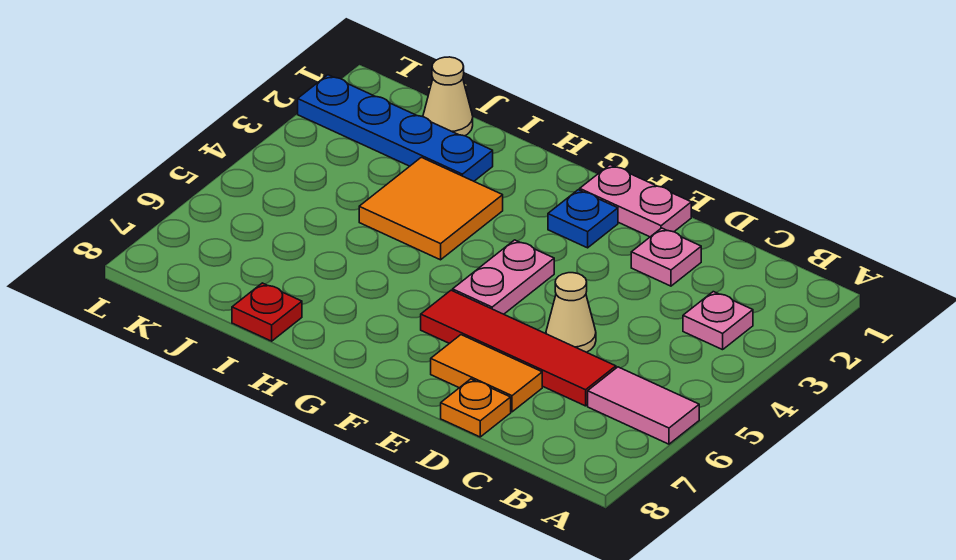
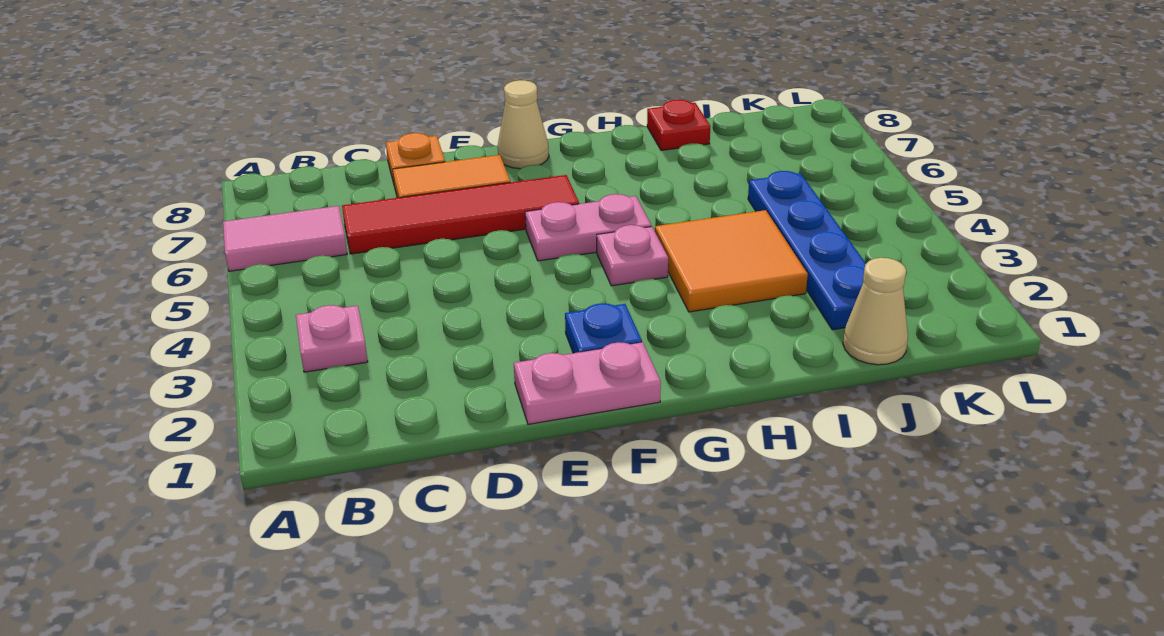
pink plate D2 level 1 -> pink plate G4 level 1
tan cone D5 level 1 -> tan cone F8 level 1
pink plate F4:F5 level 1 -> pink plate F5:G5 level 1
blue plate I2:L2 level 1 -> blue plate J2:J5 level 1

